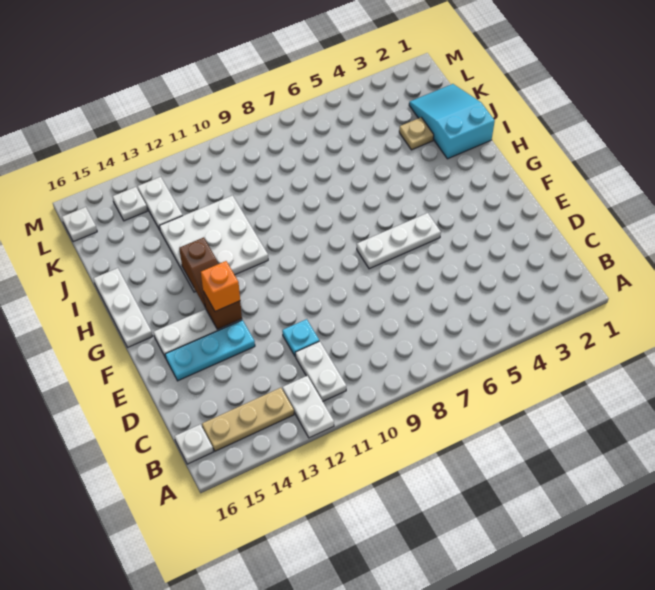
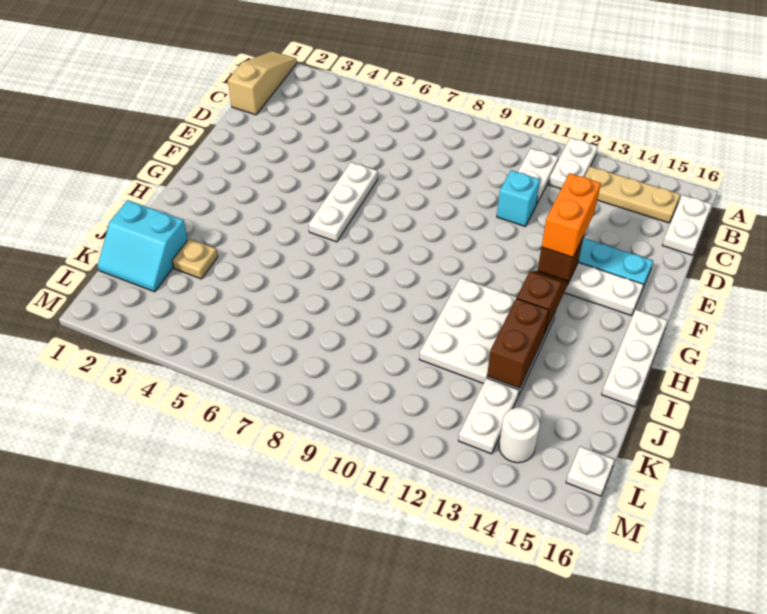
none -> tan slope A1:C1 level 1 top C
white plate B16 level 1 -> white plate B16:C16 level 1
cyan plate D11 level 1 -> cyan brick D11 level 1
white plate F5:F7 level 1 -> white plate E6:G6 level 1
orange brick F13 level 3 -> orange brick E13:F13 level 3
cyan slope I1:K2 level 1 top I -> cyan slope J1:K2 level 1 top J
none -> brown brick I13:J13 level 2
white plate L14 level 1 -> white round brick L14 level 1

